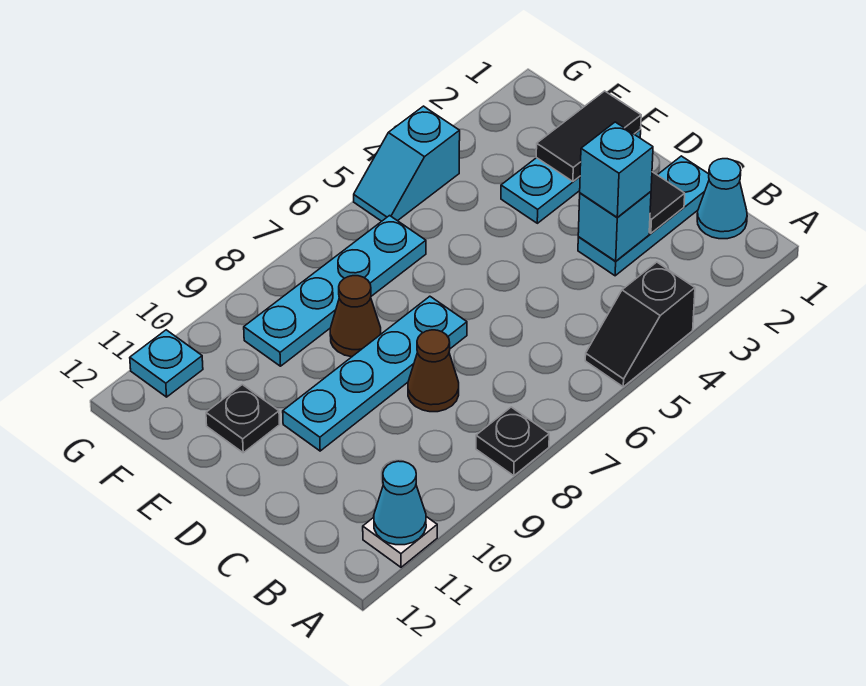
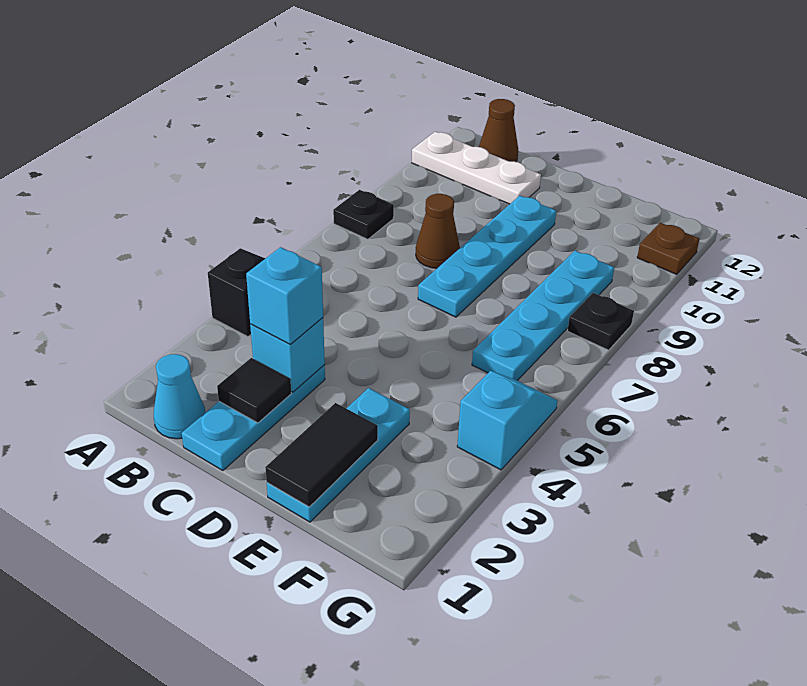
white plate A11 level 1 -> white plate A11:C11 level 1
cyan cone A11 level 2 -> none
brown cone E8 level 1 -> brown cone B12 level 1
black plate E11 level 1 -> black plate G8 level 1
cyan plate G11 level 1 -> brown plate G11 level 1

